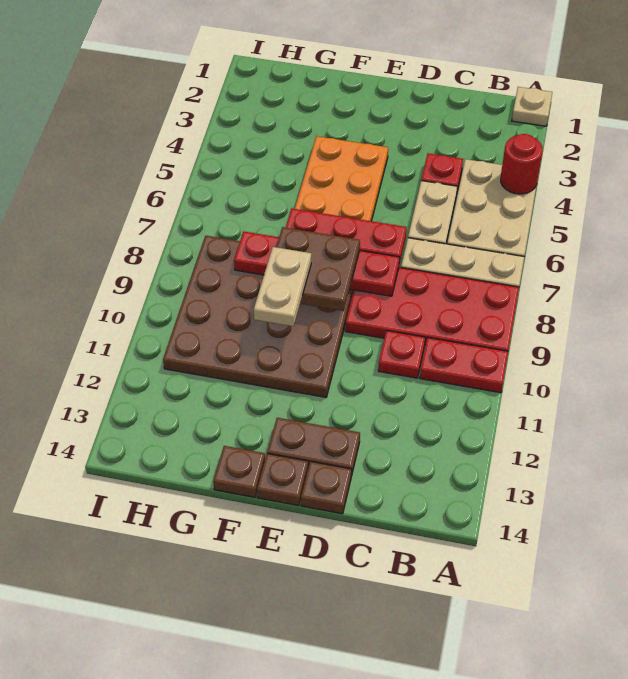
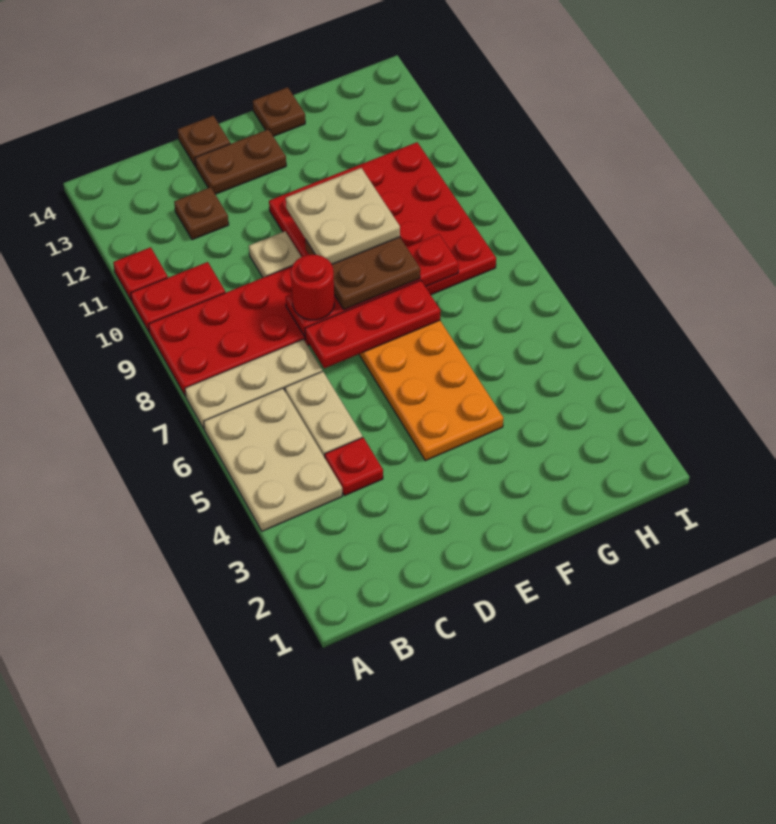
tan plate A1 level 1 -> tan plate D10 level 1
red round brick A4 level 2 -> red round brick D8 level 3
red plate C10 level 1 -> red plate A11 level 1
brown plate E8:H11 level 1 -> red plate E8:H11 level 1
brown plate E14 level 1 -> brown plate C12 level 1
tan plate F9:F10 level 4 -> tan plate E9:F10 level 4

